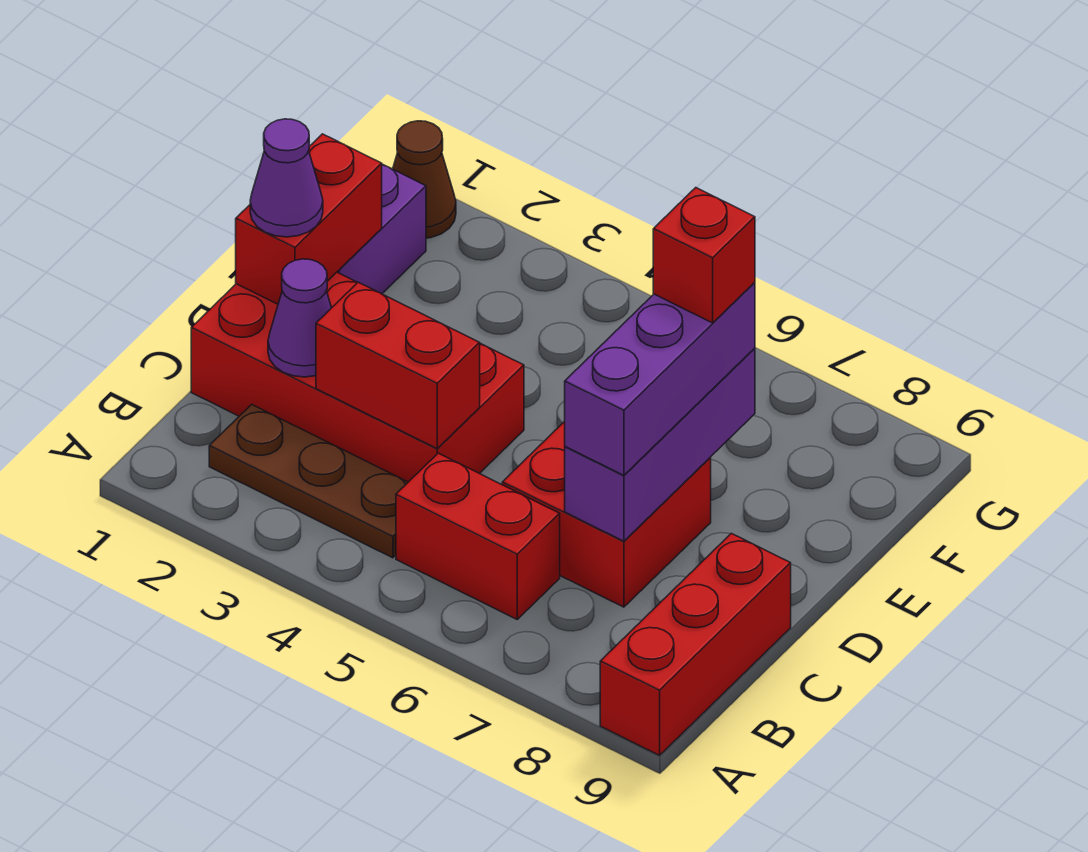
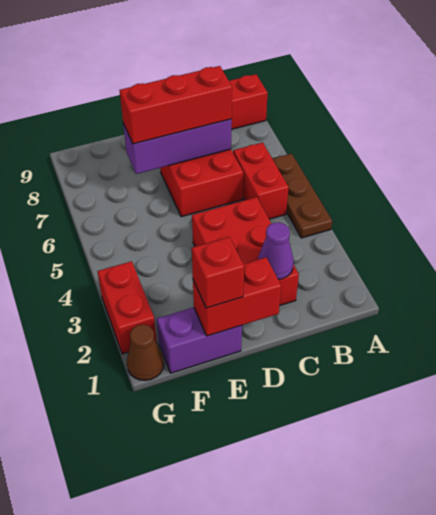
brown plate B2:B4 level 1 -> brown plate A4:A6 level 1
red brick C1:D4 level 1 -> red brick C2:D4 level 1
red brick C3:C4 level 2 -> red brick G2:G3 level 1
purple brick C7:E7 level 3 -> red brick C7:E7 level 3
purple cone D1 level 3 -> none
red brick E7 level 4 -> red brick E1 level 3

